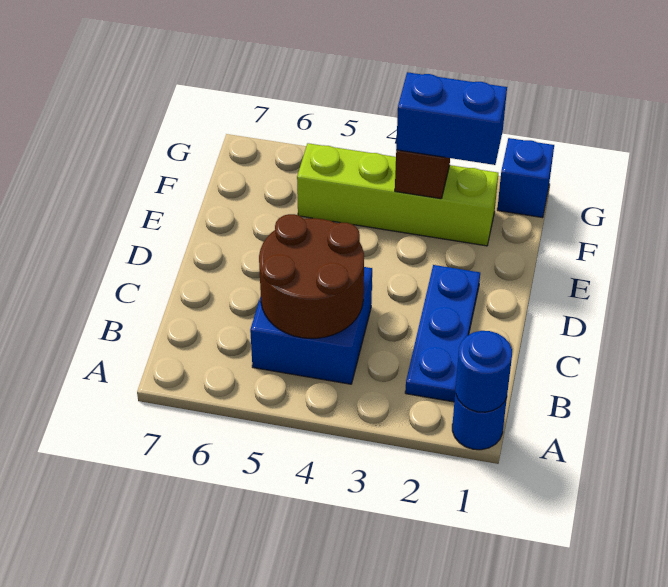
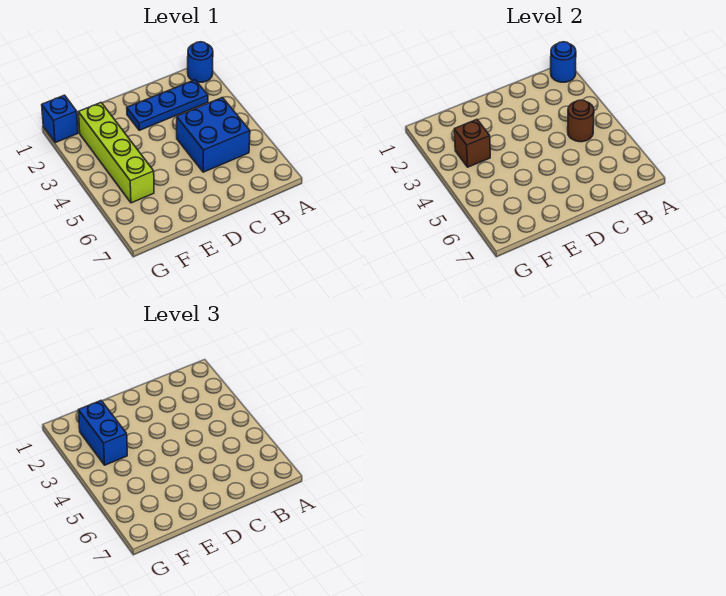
brown round brick B4:C5 level 2 -> brown round brick B4 level 2

